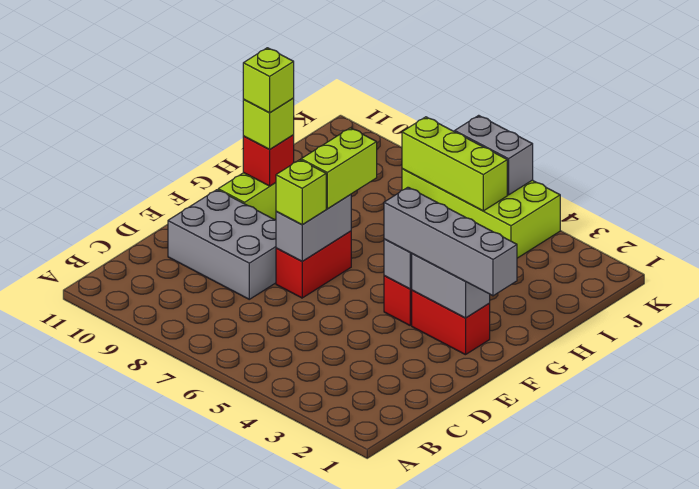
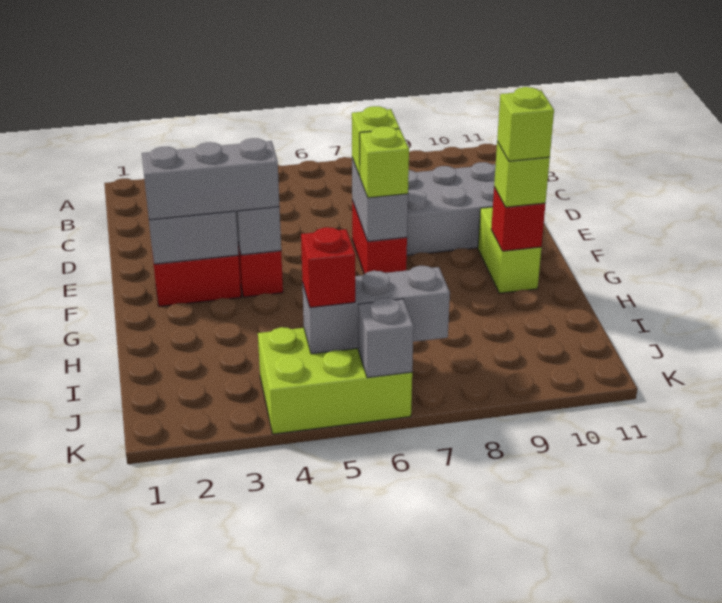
grey brick F1:F4 level 3 -> grey brick F2:F4 level 3
lime brick F7:G7 level 3 -> lime brick F7 level 3
lime brick J4:K7 level 1 -> lime brick J4:K6 level 1
lime brick J5:J7 level 2 -> grey brick J5:J7 level 2
none -> red brick J5 level 3
grey brick K5:K6 level 2 -> grey brick K6 level 2

